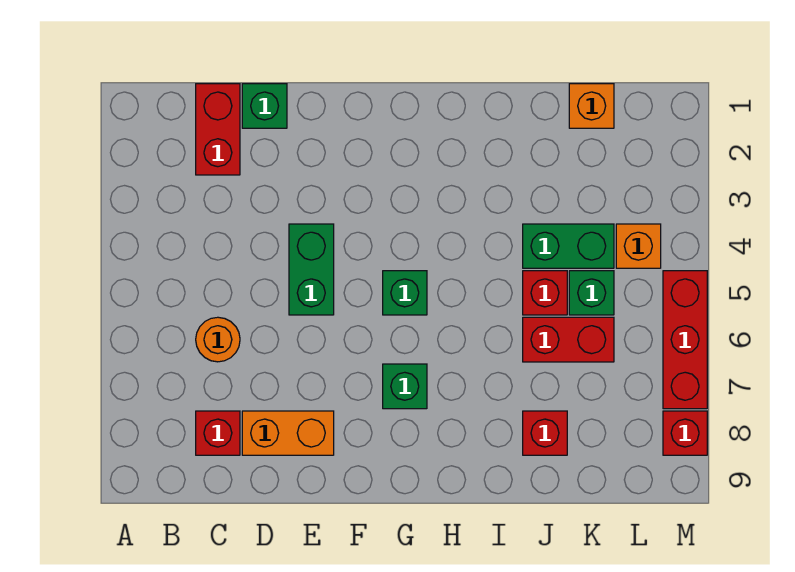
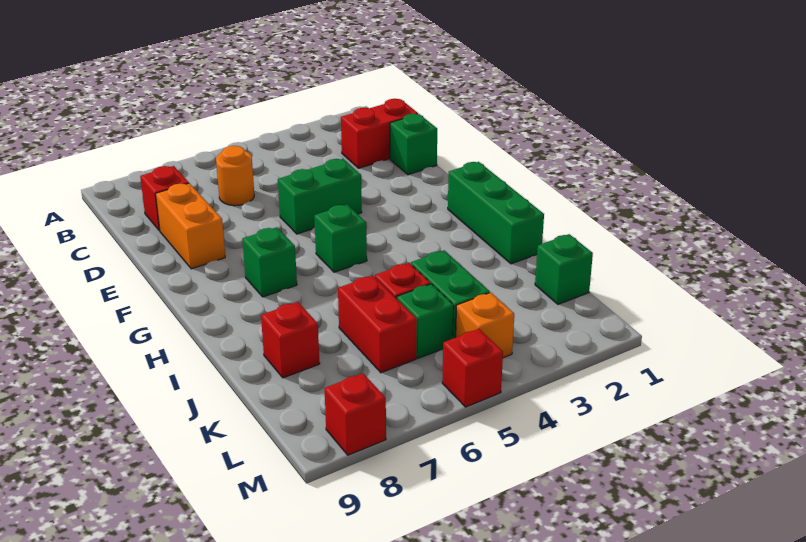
none -> green brick G1:I1 level 1
orange brick K1 level 1 -> green brick K1 level 1
red brick M5:M7 level 1 -> red brick M5 level 1

